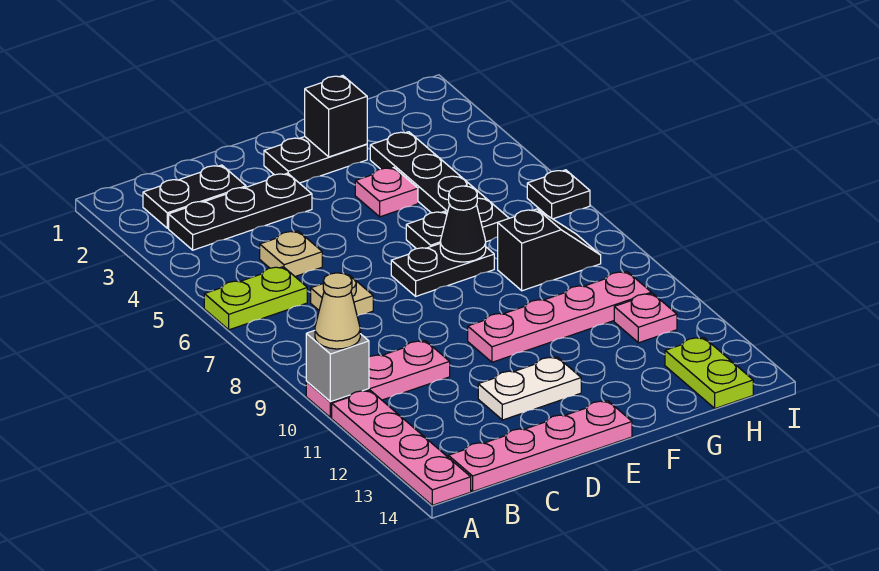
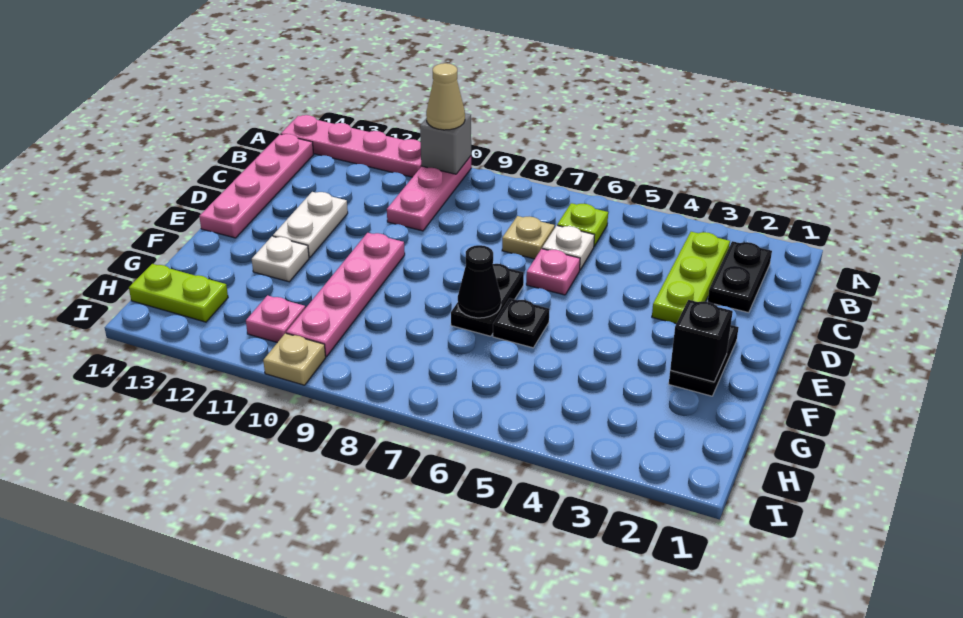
lime plate A6:B6 level 1 -> lime plate B6 level 1
black plate B3:D3 level 1 -> lime plate B3:D3 level 1
tan plate C5 level 1 -> tan plate I10 level 1
none -> white plate C6 level 1
pink plate F4 level 1 -> pink plate D6 level 1
none -> white plate F12 level 1
black plate G3:G6 level 1 -> none
black slope G8:H8 level 1 top G -> none
black plate I6 level 1 -> none

